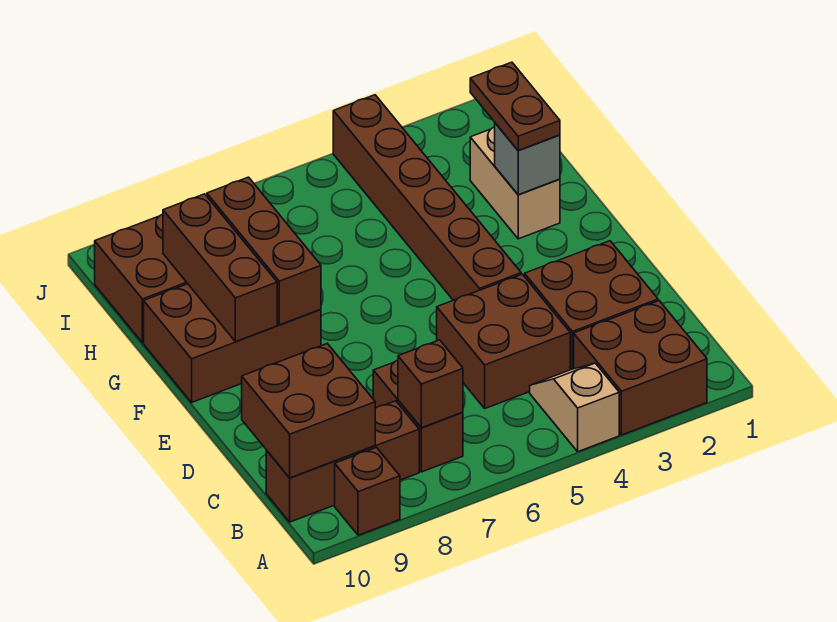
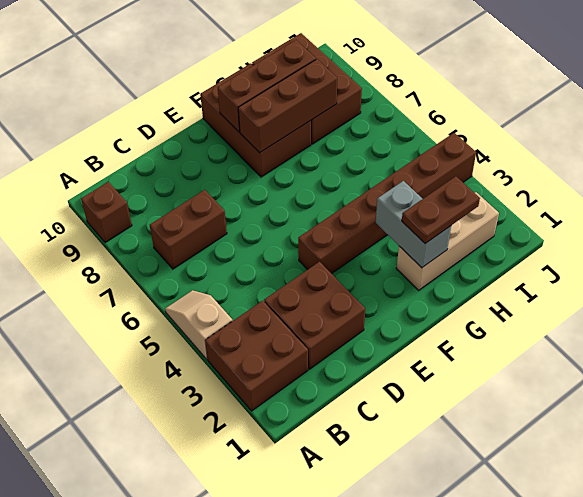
tan slope A4:B4 level 1 top A -> tan slope A4:A5 level 1 top 4
brown brick B7 level 2 -> none
brown brick B8:B10 level 1 -> none
brown brick B9:C10 level 2 -> none
brown brick C4:D5 level 1 -> none
tan brick G2:H2 level 1 -> tan brick G2:I2 level 1
grey brick G2 level 2 -> grey brick G2:G3 level 2

